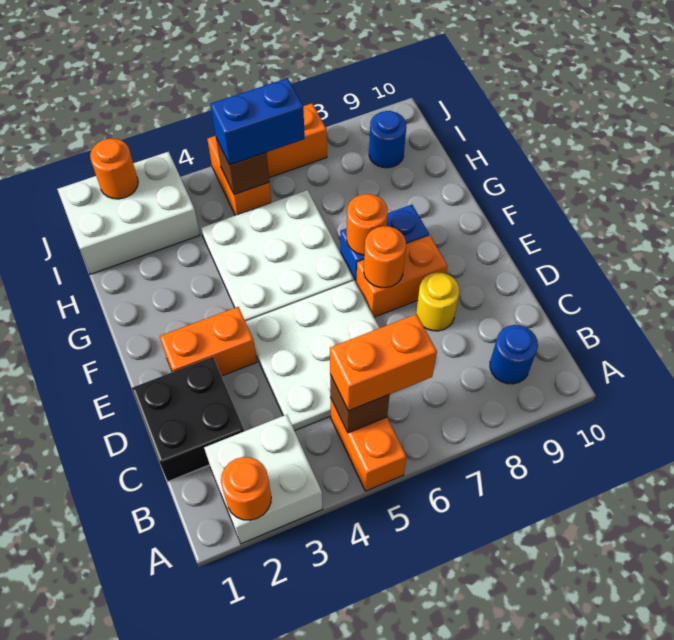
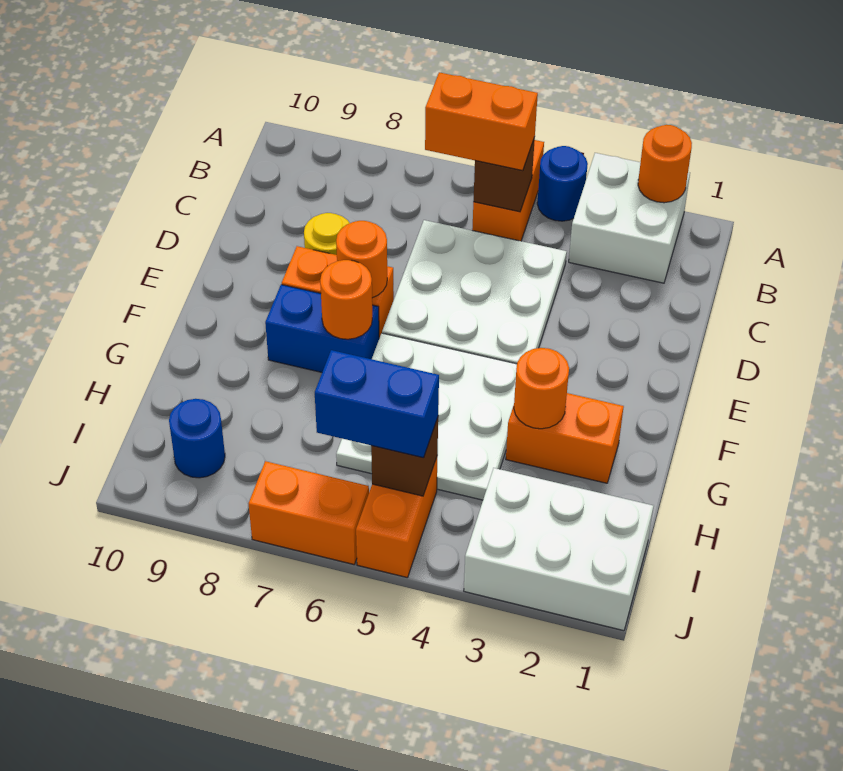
blue round brick B9 level 1 -> blue round brick A4 level 1
black brick C1:D2 level 1 -> none
orange brick E2:E3 level 1 -> orange brick G2:G3 level 1
orange round brick J2 level 2 -> orange round brick G3 level 2

